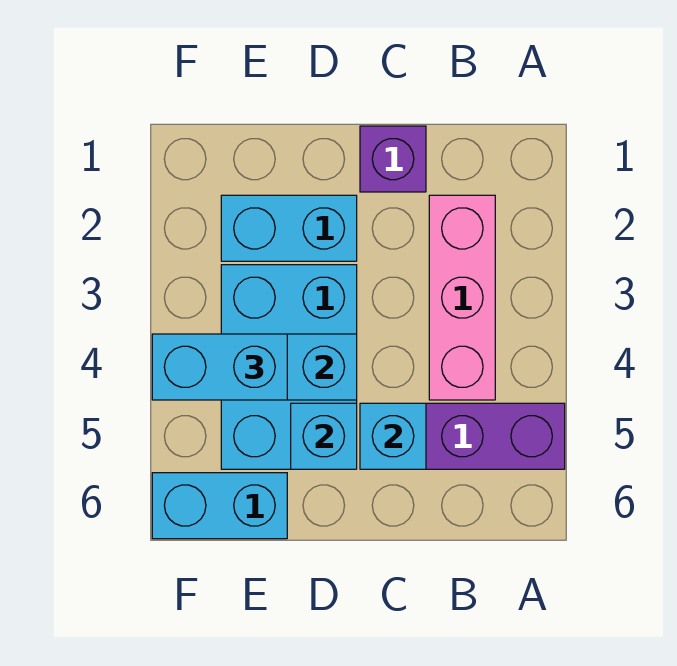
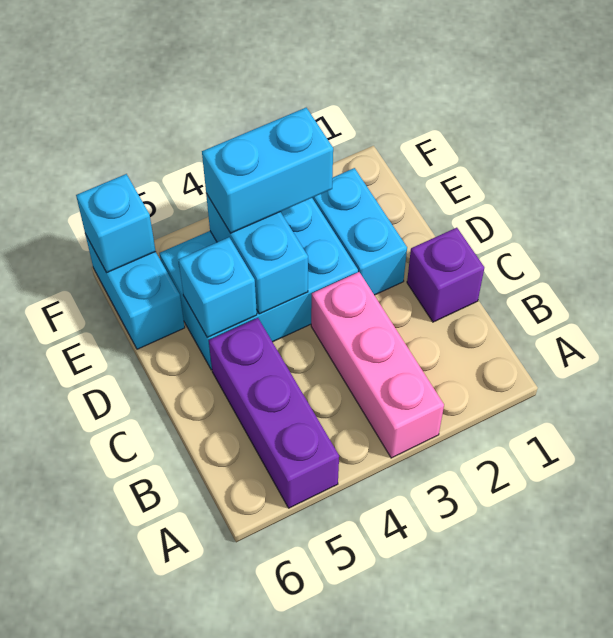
pink brick B2:B4 level 1 -> pink brick A3:C3 level 1
cyan brick C5 level 2 -> cyan brick F6 level 2
cyan brick E4:F4 level 3 -> cyan brick E3:E4 level 3

